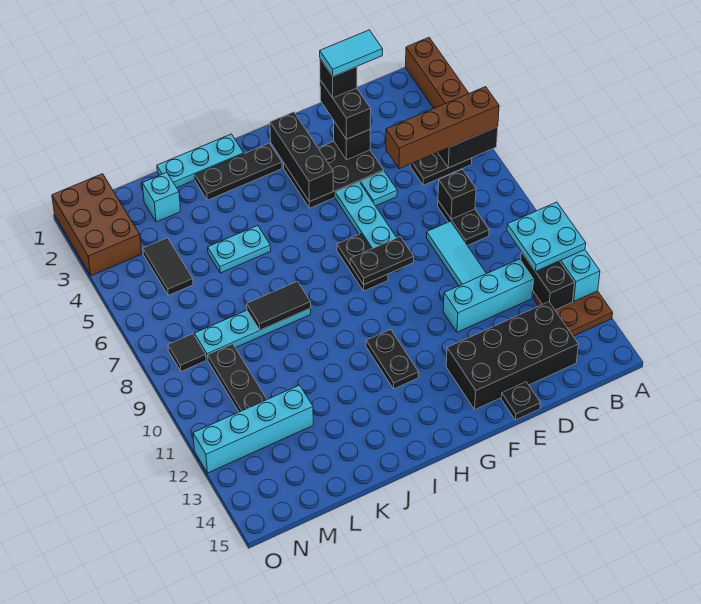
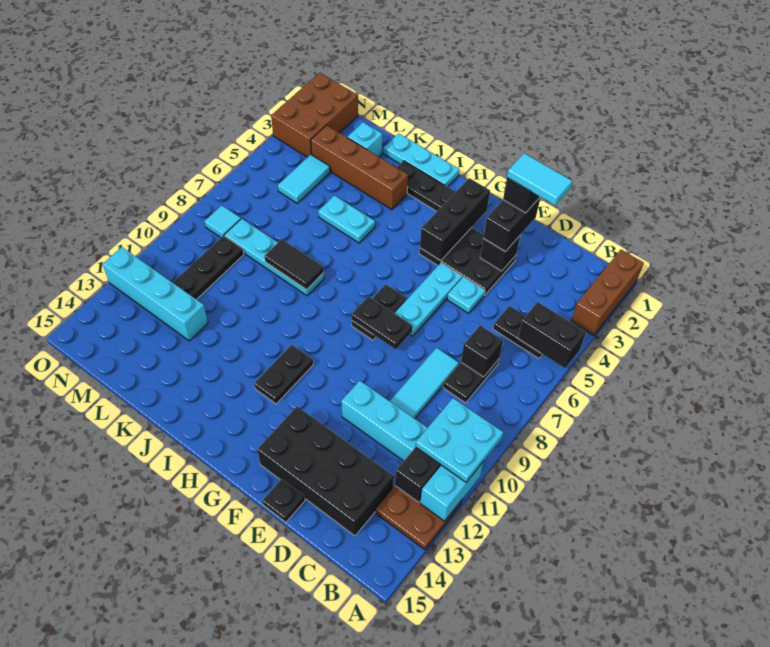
brown brick A5:D5 level 3 -> brown brick J3:M3 level 1
black tile M4:M5 level 1 -> cyan tile M4:M5 level 1
black tile N8 level 1 -> cyan tile N8 level 1

